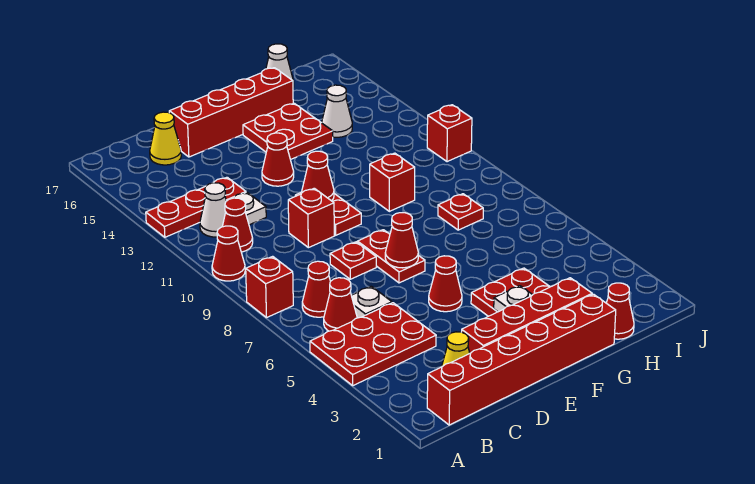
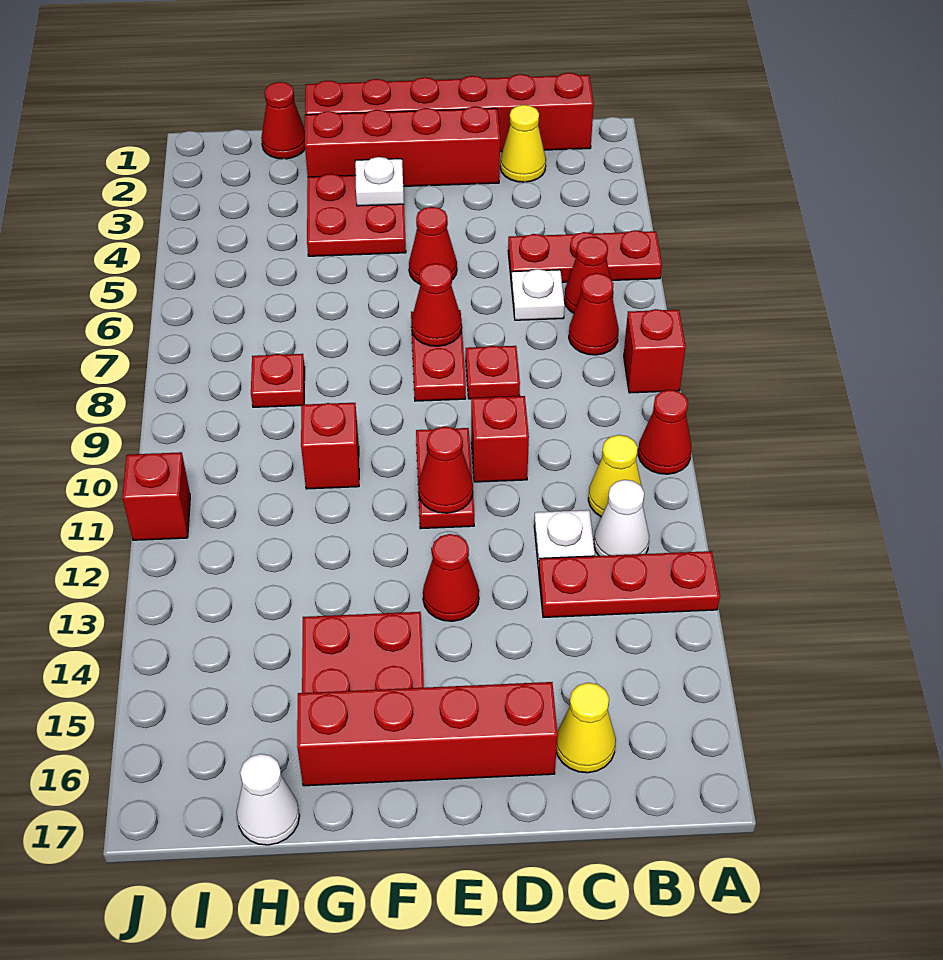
red plate A4:C5 level 1 -> red plate A5:C5 level 1
red cone B11 level 1 -> yellow cone B11 level 1
white cone H14 level 1 -> none

